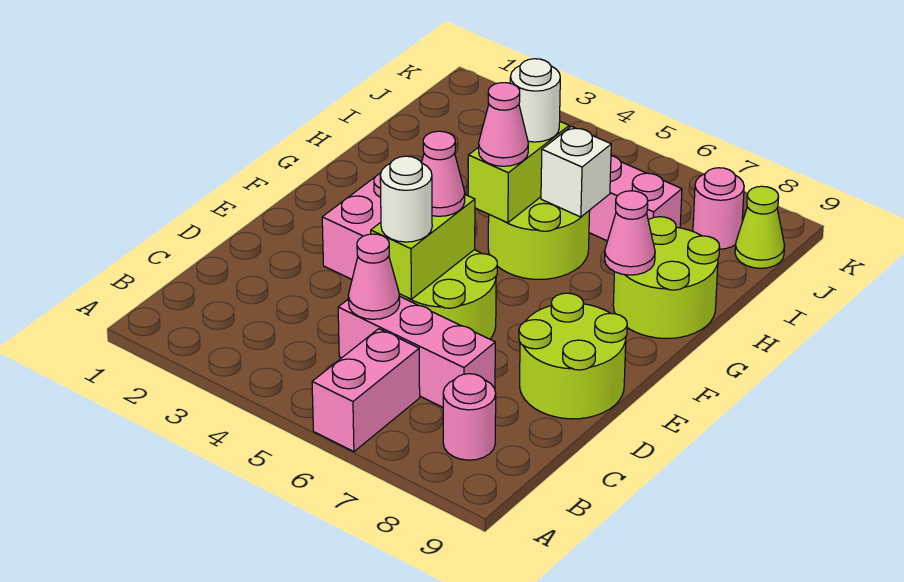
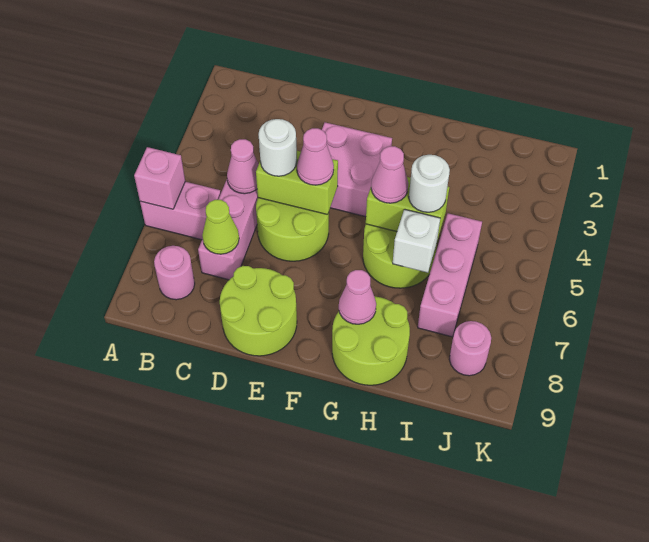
none -> pink brick A6 level 2
lime cone J9 level 1 -> lime cone C7 level 2

